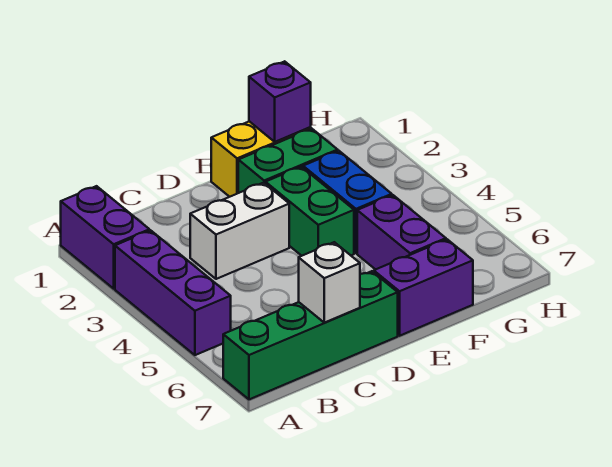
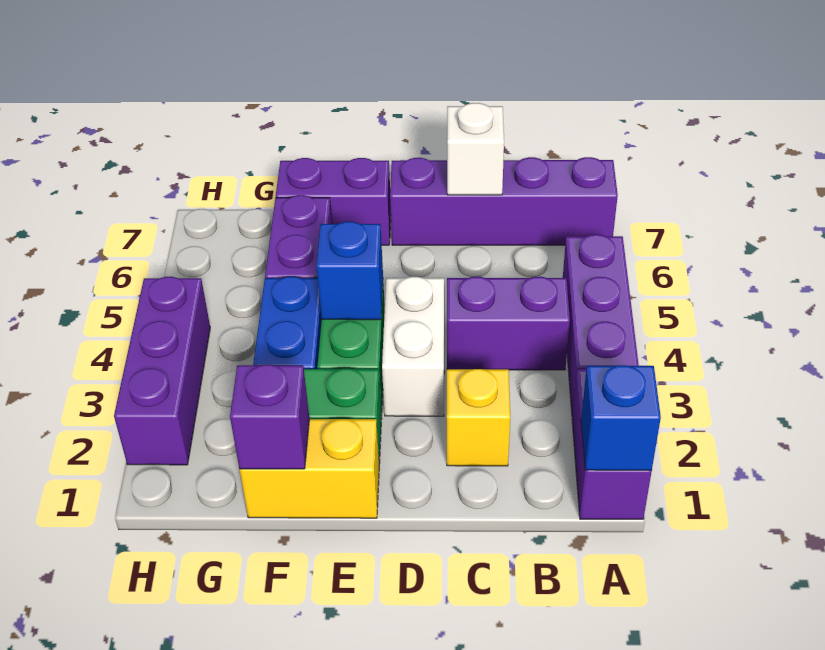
none -> blue brick A1 level 2
green brick A7:D7 level 1 -> purple brick A7:D7 level 1
none -> purple brick B4:C4 level 1
none -> yellow brick C2 level 1
white brick C3:D3 level 1 -> white brick D3:D4 level 1
none -> blue brick E4 level 2
none -> purple brick H2:H4 level 1

